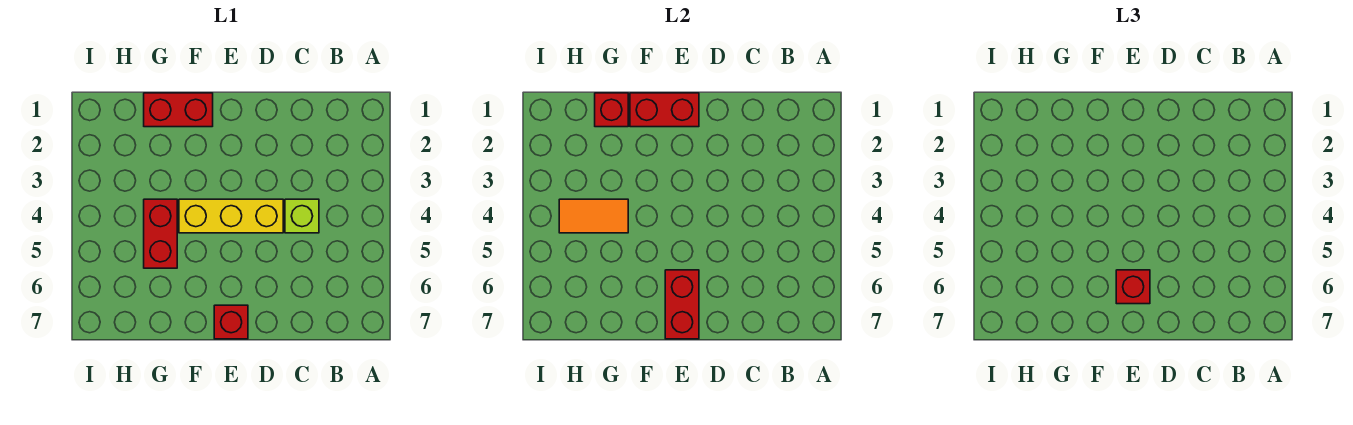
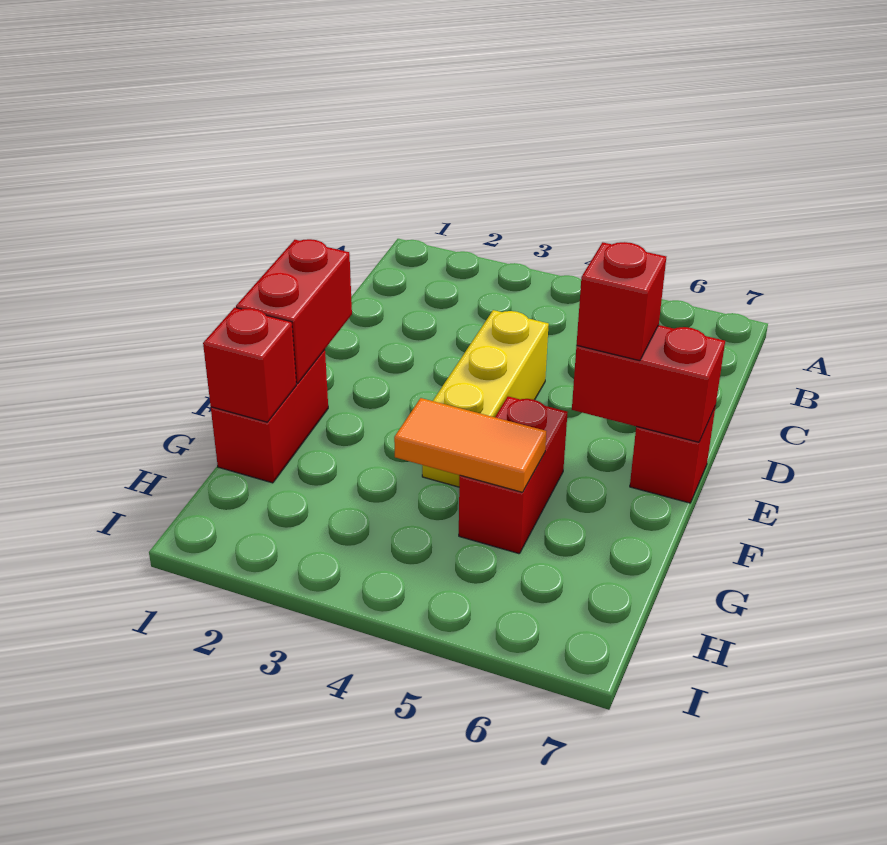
lime brick C4 level 1 -> none
red brick G4:G5 level 1 -> red brick F5:G5 level 1
orange tile G4:H4 level 2 -> orange tile G4:G5 level 2

